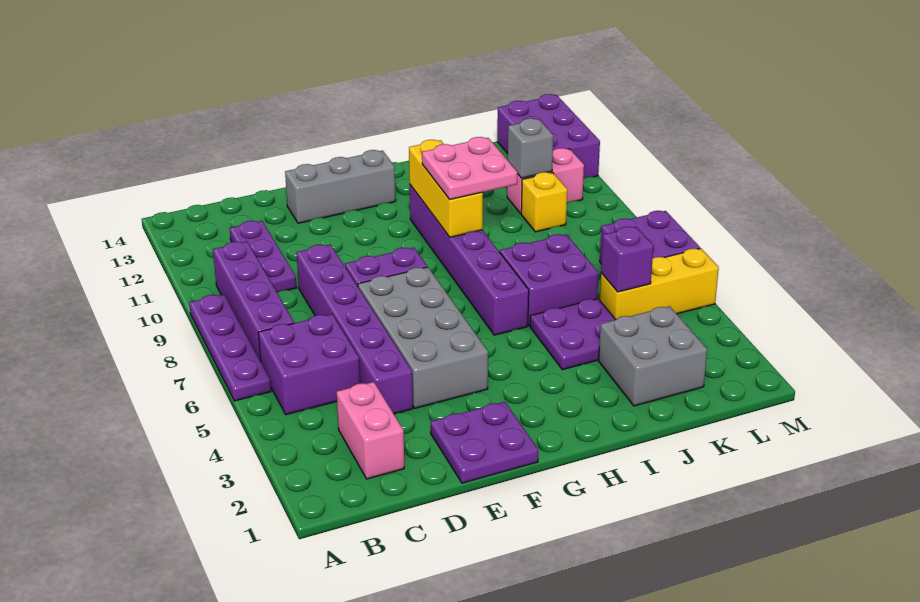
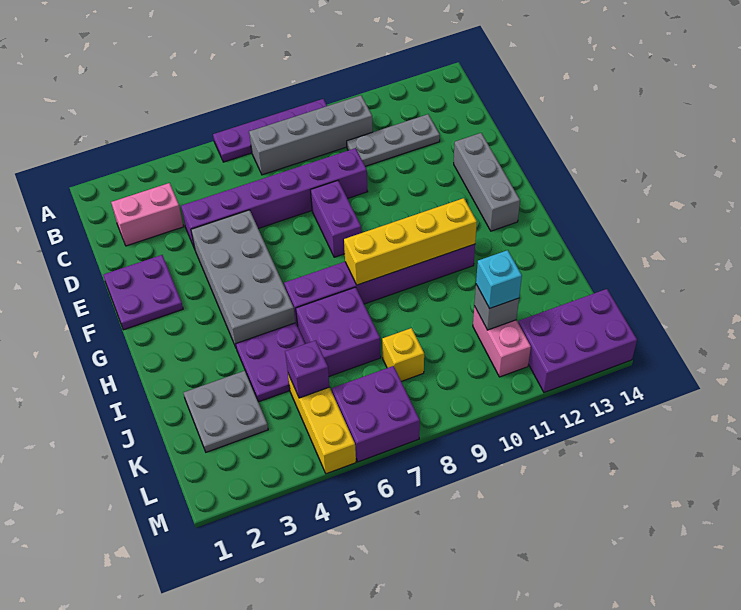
purple brick B5:C6 level 1 -> none
purple brick B7:B10 level 1 -> grey brick B7:B10 level 1
purple plate C10:C12 level 1 -> grey plate C10:C12 level 1
grey brick E4:F7 level 1 -> grey brick E4:H5 level 1
yellow brick H9:H11 level 2 -> yellow brick H8:H11 level 2
pink plate H9:I10 level 3 -> none
grey brick J2:K3 level 1 -> grey plate J2:K3 level 1
yellow brick K10 level 1 -> yellow brick K8 level 1
none -> cyan brick K11 level 3

